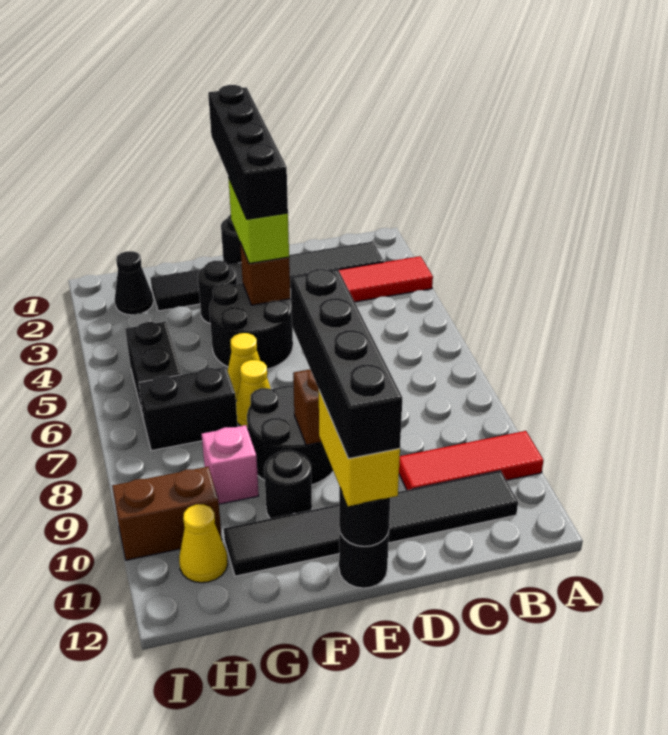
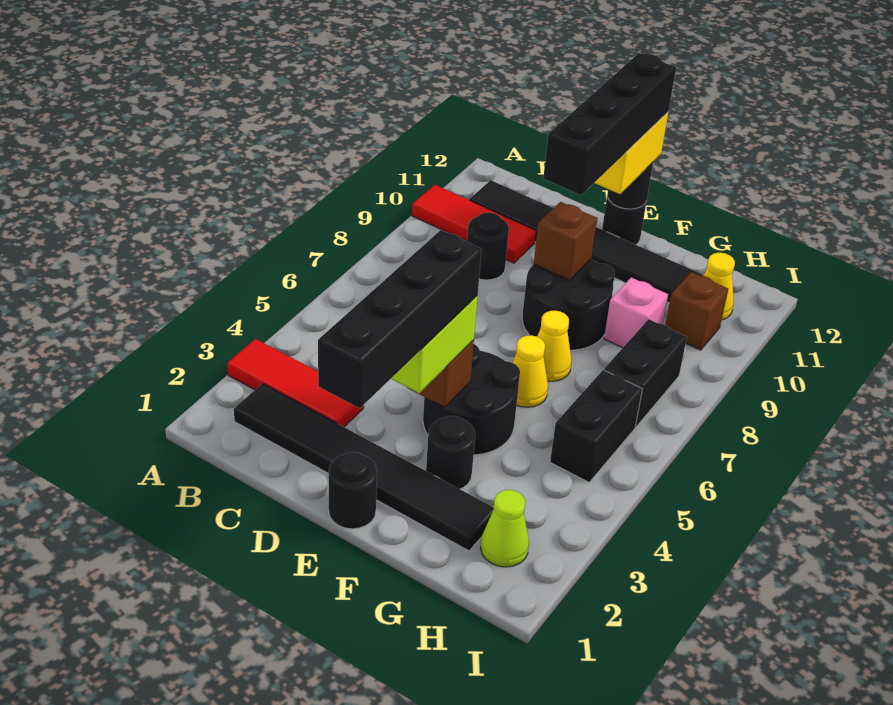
black round brick F10 level 1 -> black round brick C9 level 1
black brick G7:H7 level 1 -> black brick H7:H8 level 1
black cone H2 level 1 -> lime cone H2 level 1
brown brick H10:I10 level 1 -> brown brick H10 level 1

